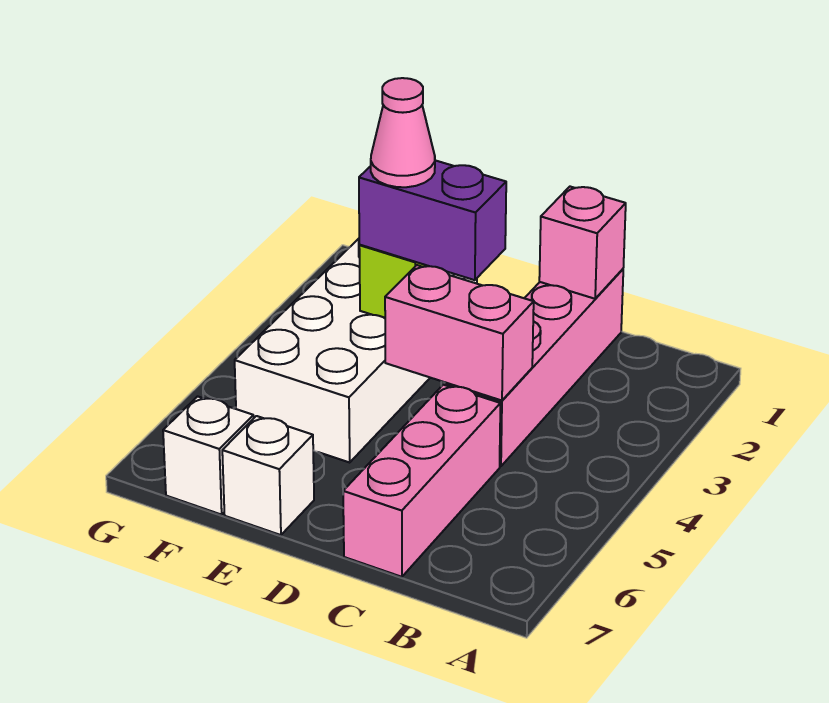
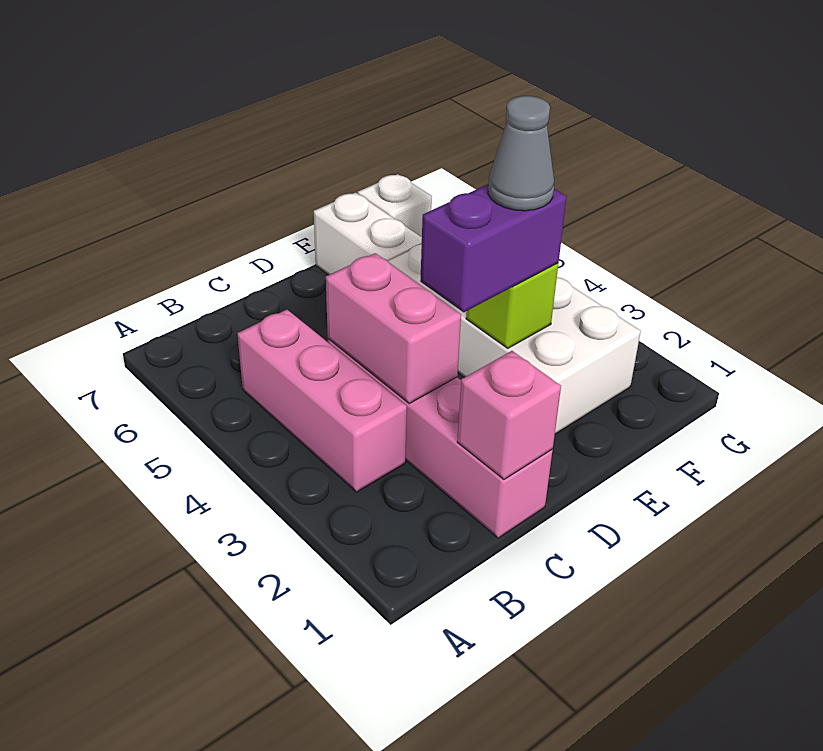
pink brick C4:D4 level 2 -> pink brick C3:C4 level 2
pink brick C5:C7 level 1 -> pink brick B3:B5 level 1
pink cone E3 level 4 -> grey cone E3 level 4
white brick E7 level 1 -> white brick E6:E7 level 1

